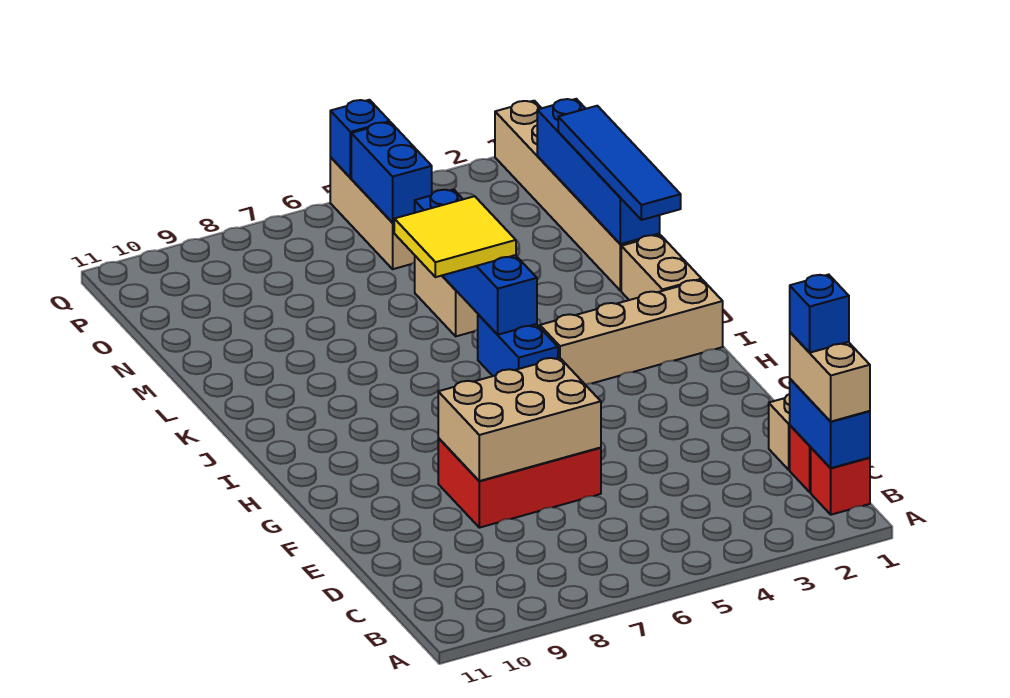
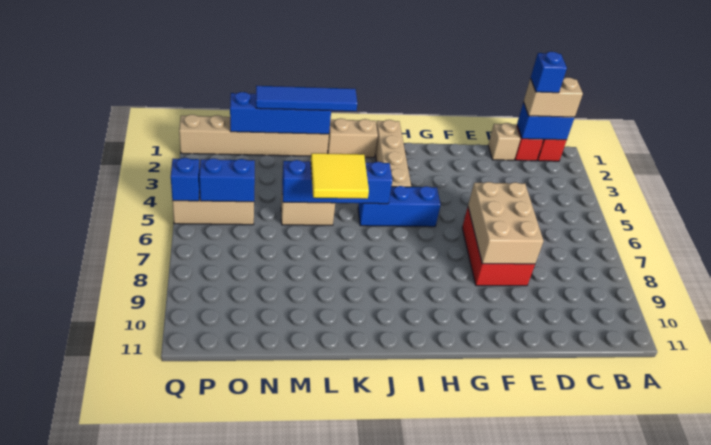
blue brick I5:J5 level 1 -> blue brick H5:J5 level 1

